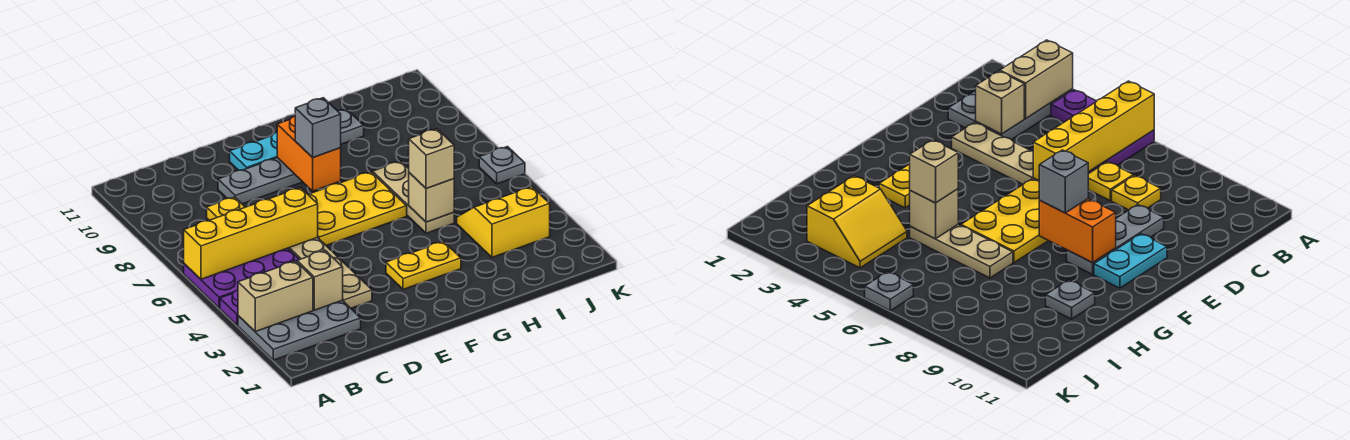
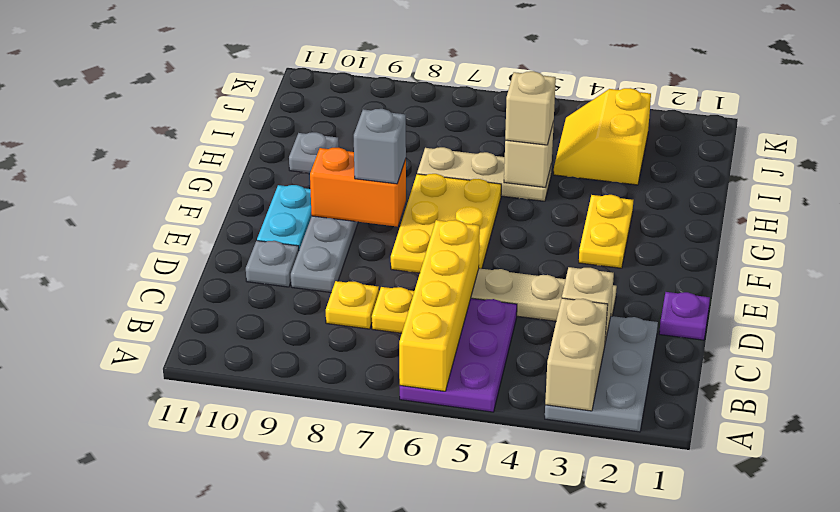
purple plate A4 level 1 -> purple plate D1 level 1
grey plate K6 level 1 -> grey plate D10 level 1

